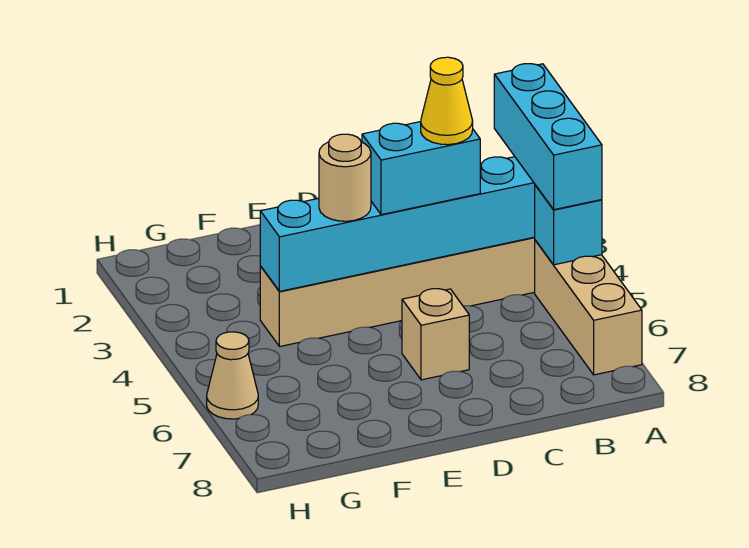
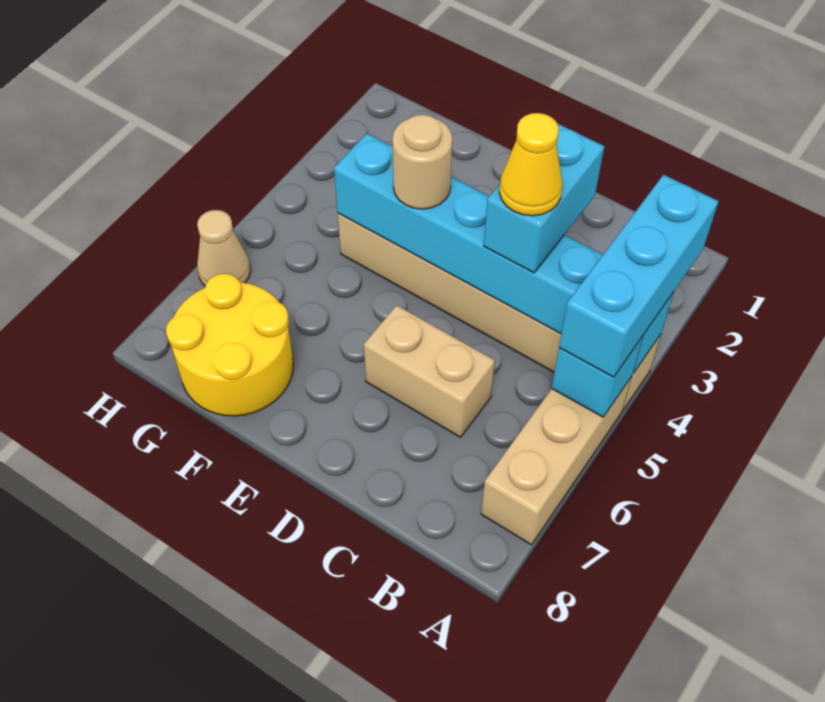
cyan brick C4:D4 level 3 -> cyan brick C3:C4 level 3
tan brick D6 level 1 -> tan brick C6:D6 level 1
none -> yellow round brick F7:G8 level 1

